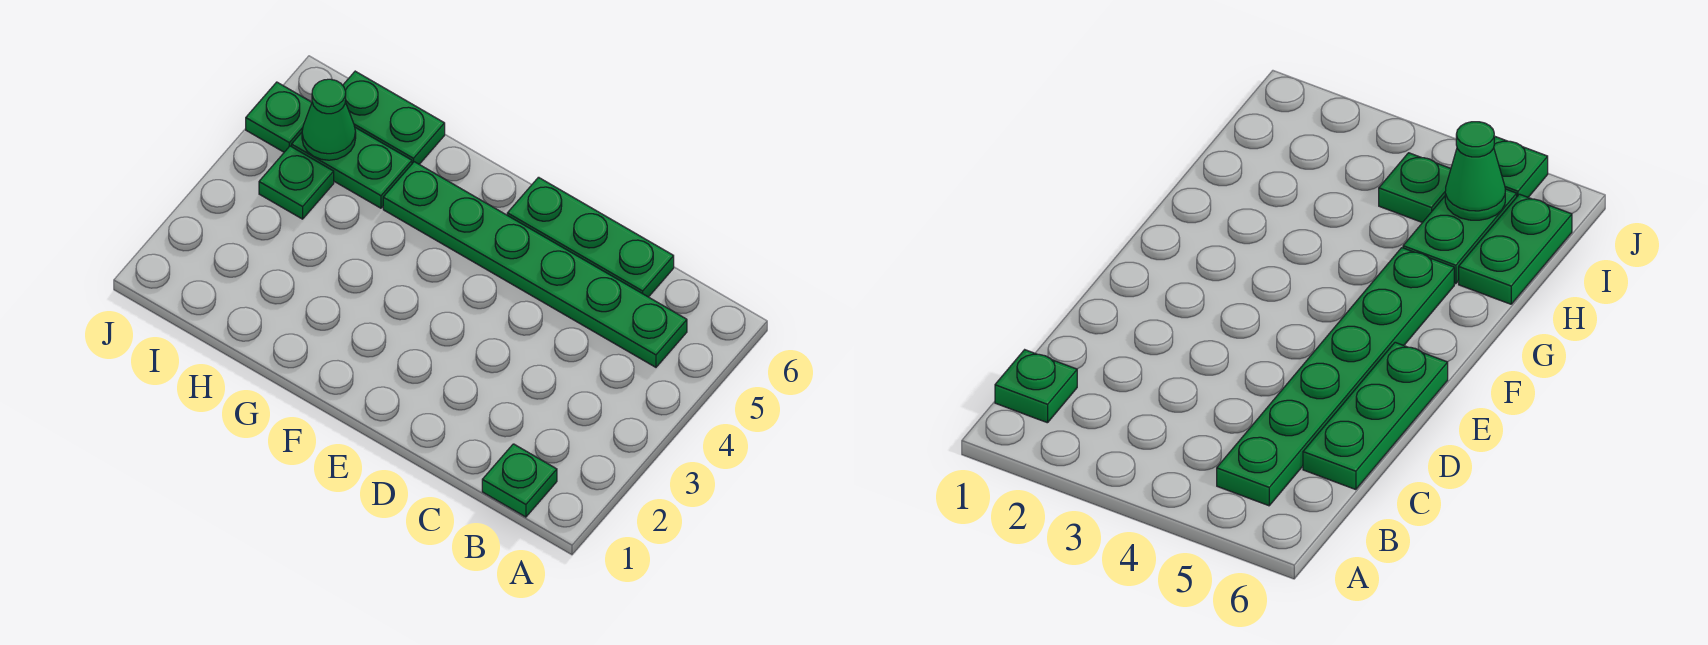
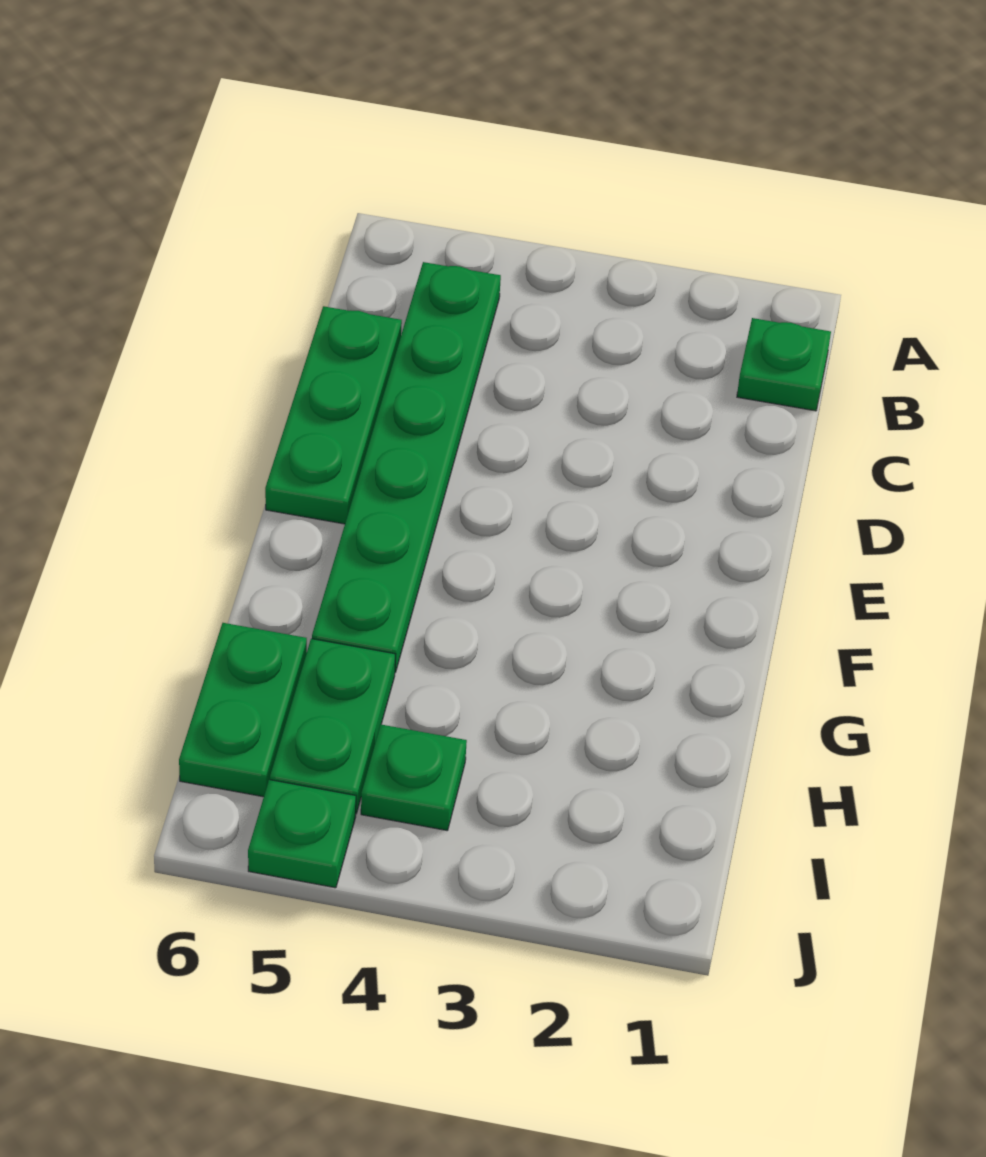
green cone I5 level 2 -> none

